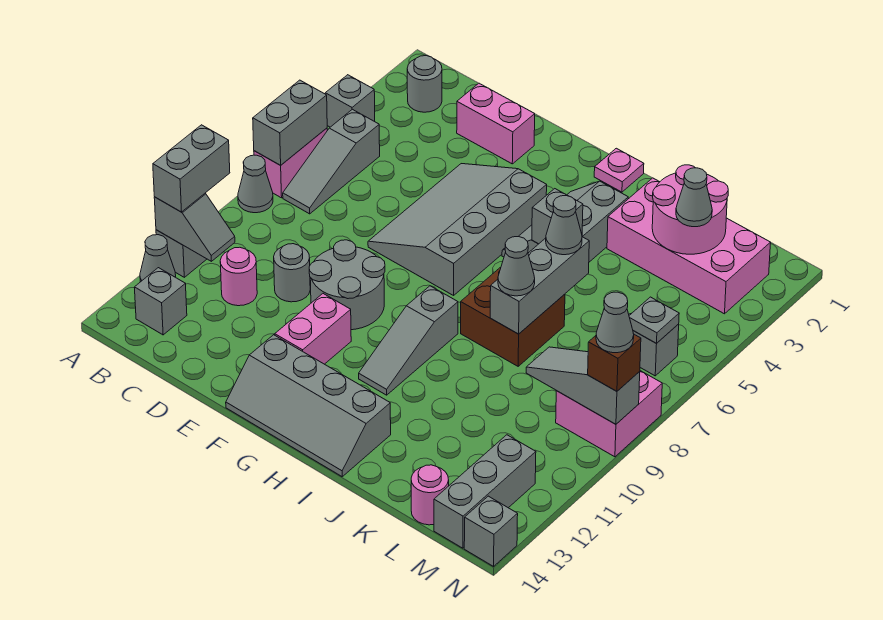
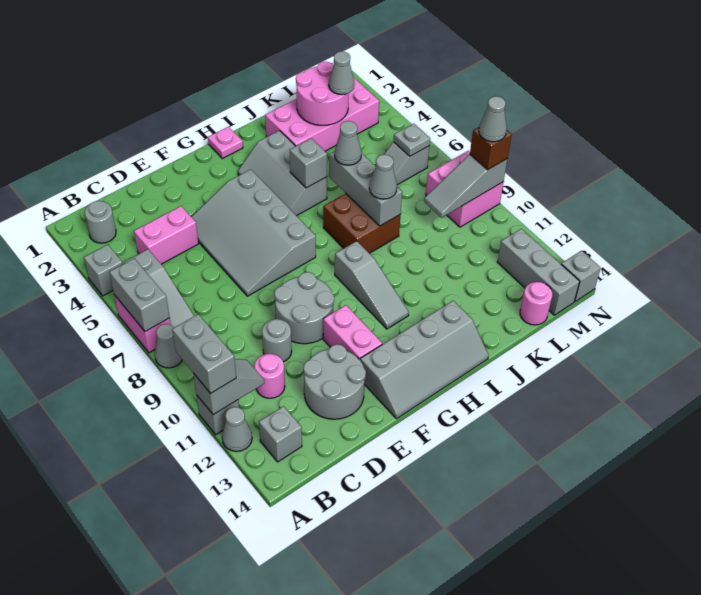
pink brick D2:E2 level 1 -> pink brick C4:D4 level 1
none -> grey round brick D12:E13 level 1

